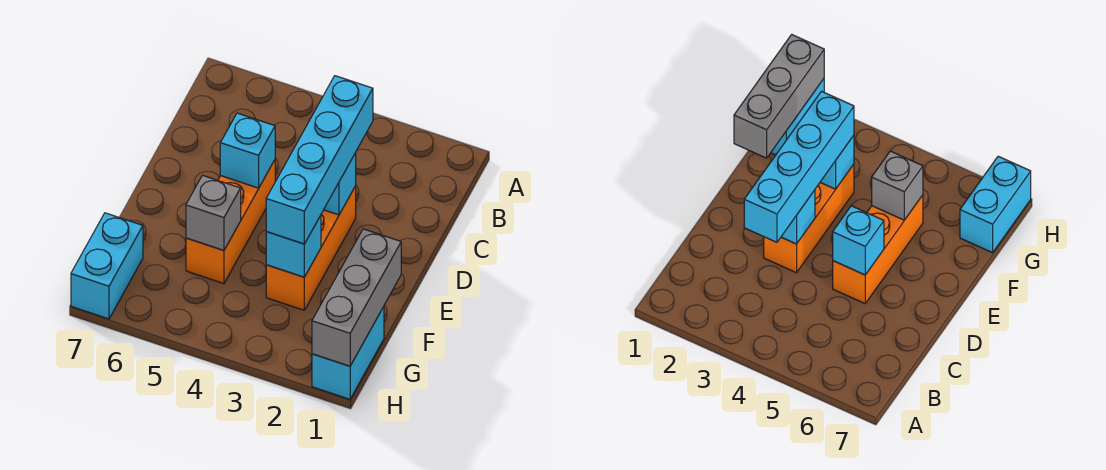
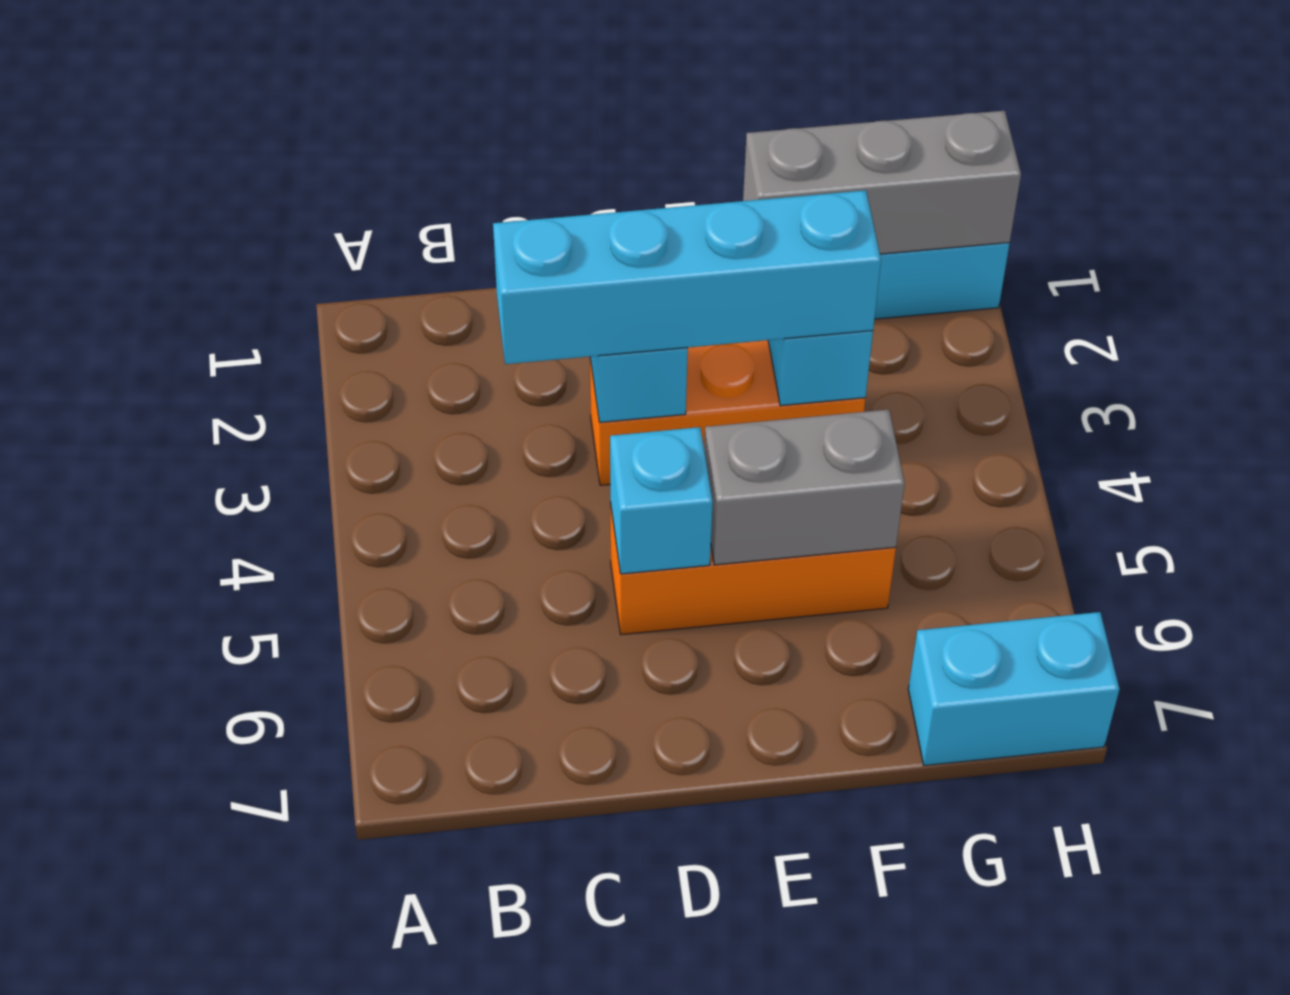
grey brick F5 level 2 -> grey brick E5:F5 level 2

